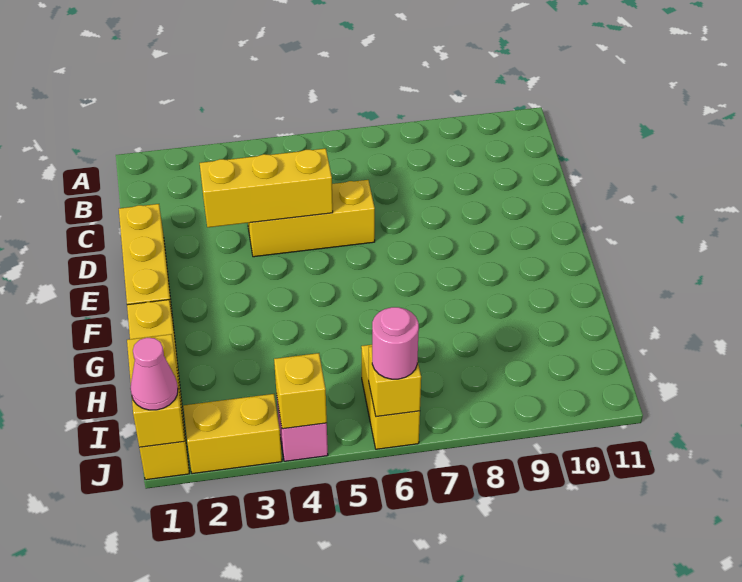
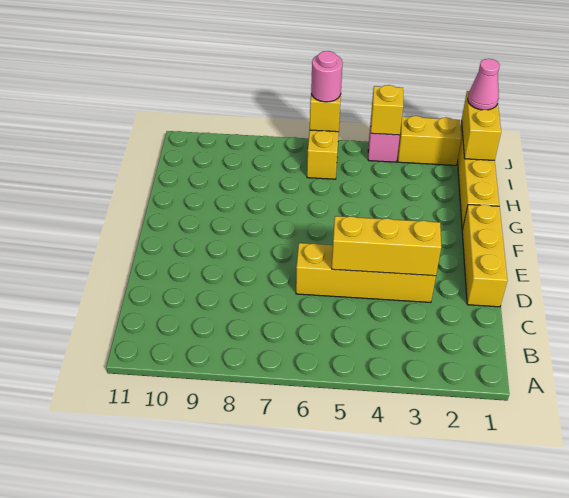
yellow brick D4:D6 level 1 -> yellow brick D3:D6 level 1

